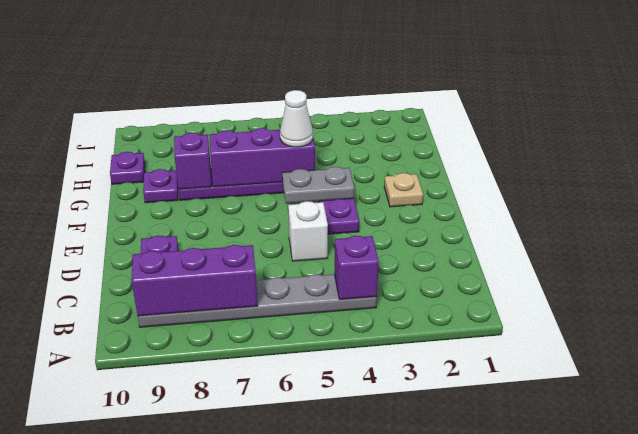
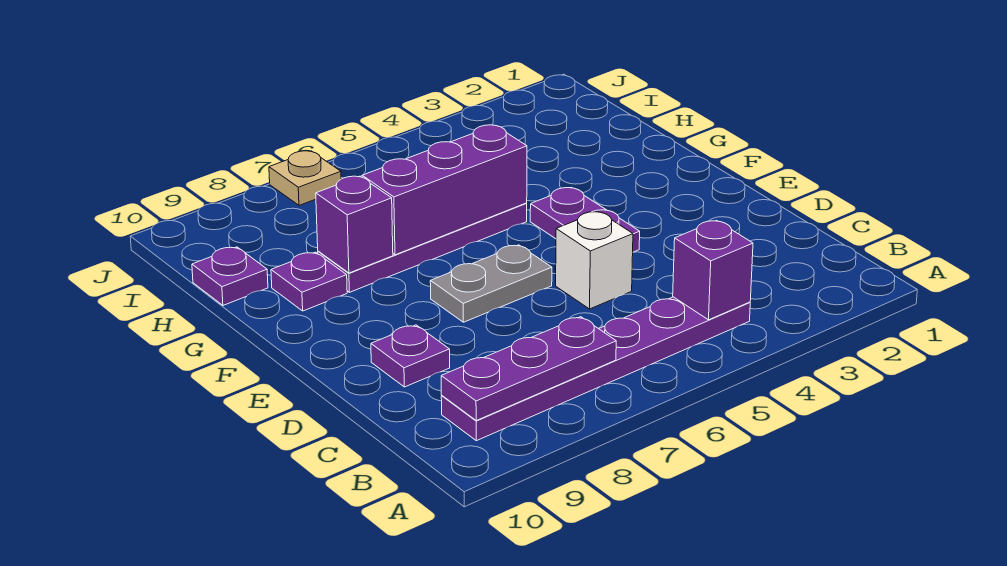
grey plate B4:B9 level 1 -> purple plate B4:B9 level 1
purple brick B7:B9 level 2 -> purple plate B7:B9 level 2
tan plate F2 level 1 -> tan plate J7 level 1
grey plate F4:F5 level 2 -> grey plate E6:E7 level 1
white cone G5 level 3 -> none

